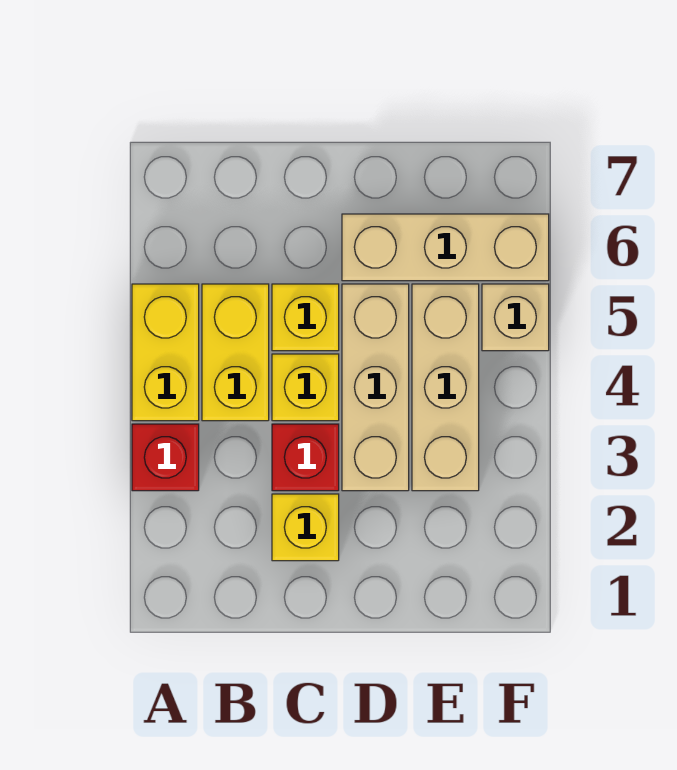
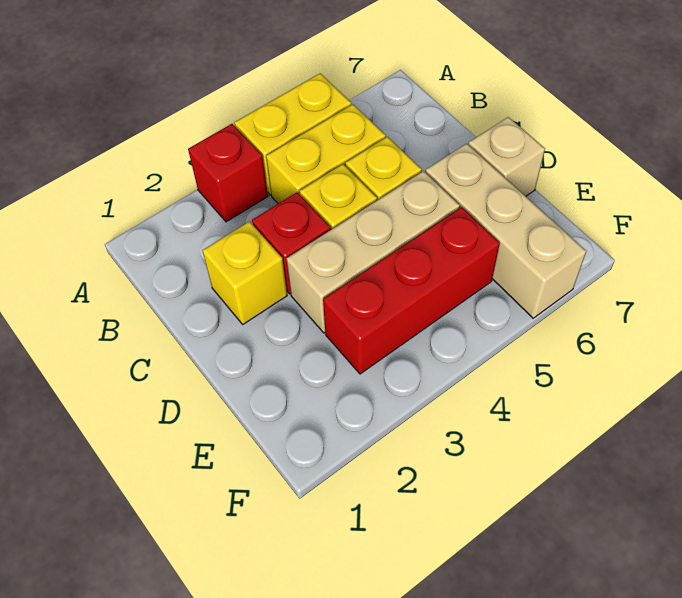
tan brick E3:E5 level 1 -> red brick E3:E5 level 1
tan brick F5 level 1 -> tan brick D7 level 1

